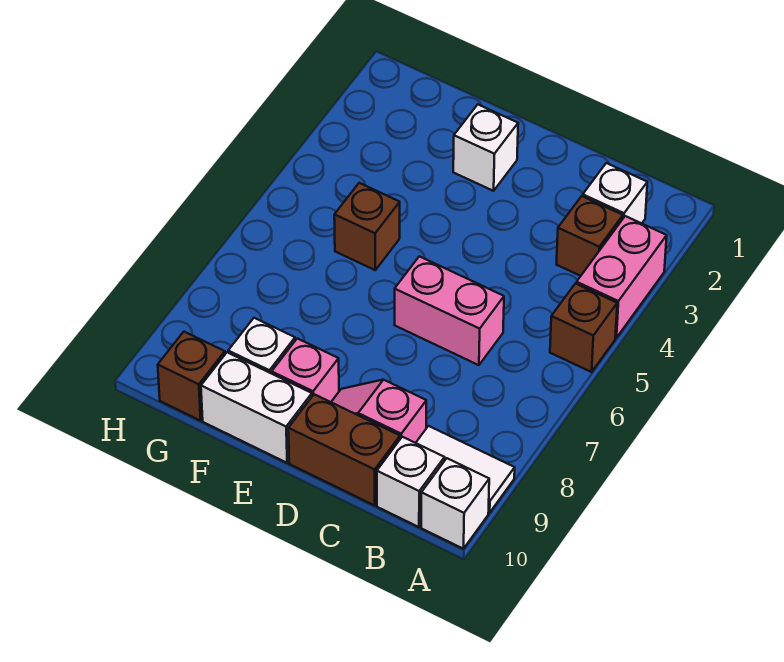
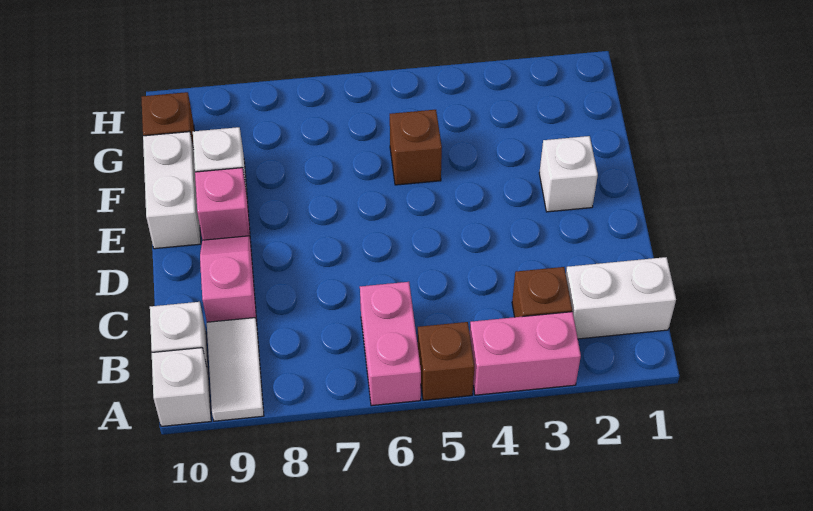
white brick B2 level 1 -> white brick B1:B2 level 1
pink brick C6:D6 level 1 -> pink brick A6:B6 level 1
brown brick C10:D10 level 1 -> none

